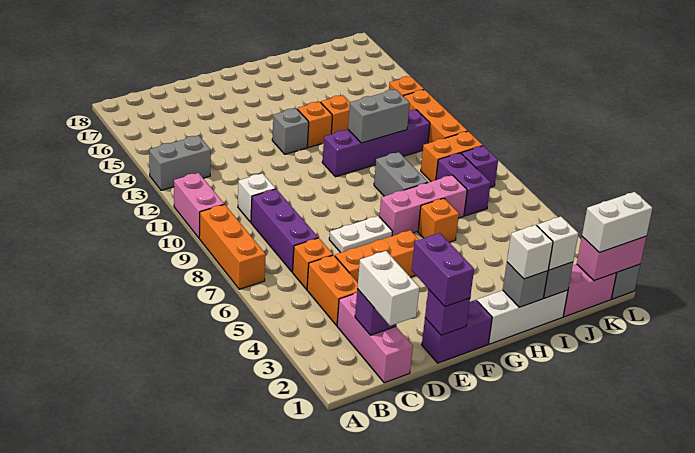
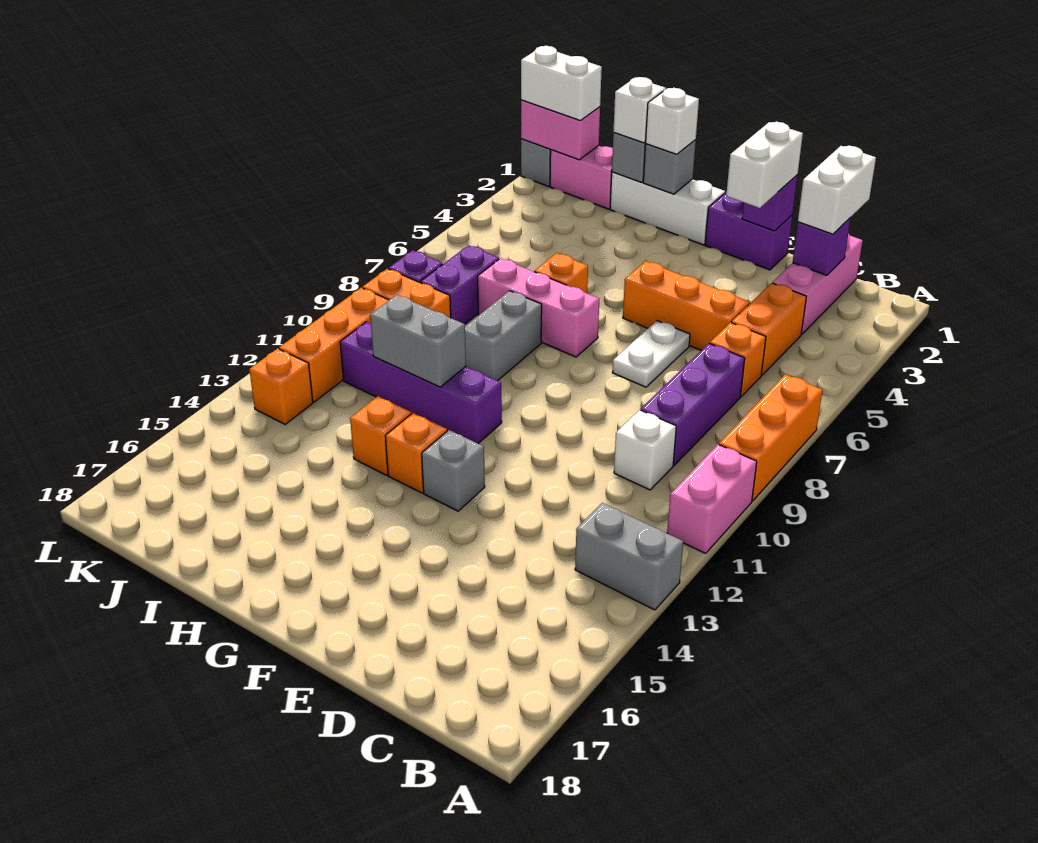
purple brick E1:E2 level 3 -> white brick E1:E2 level 3
white plate E7:F7 level 1 -> white plate E6:E7 level 1

